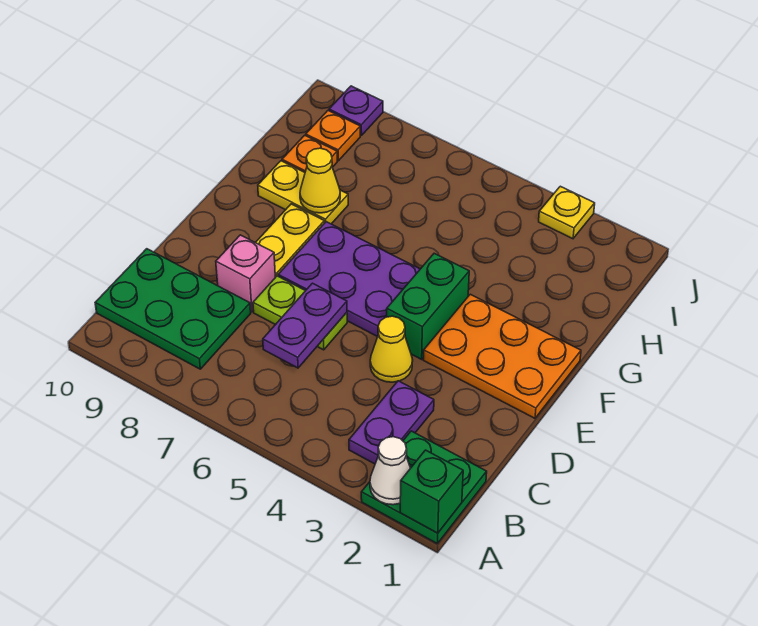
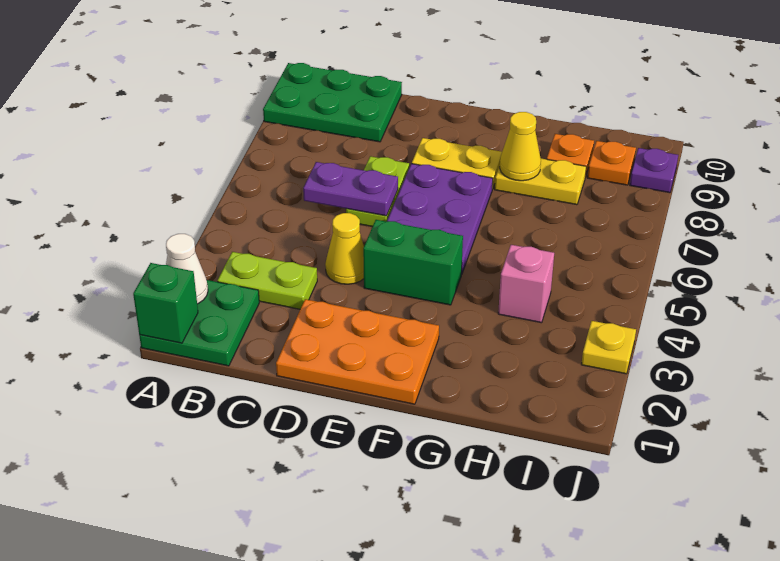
purple plate B3:C3 level 1 -> lime plate B3:C3 level 1
green plate B8:C10 level 1 -> green plate A9:C10 level 1
pink brick D8 level 1 -> pink brick H4 level 1
orange plate E1:F3 level 1 -> orange plate D1:F2 level 1
yellow plate G8:G9 level 1 -> yellow plate G8:H8 level 1

